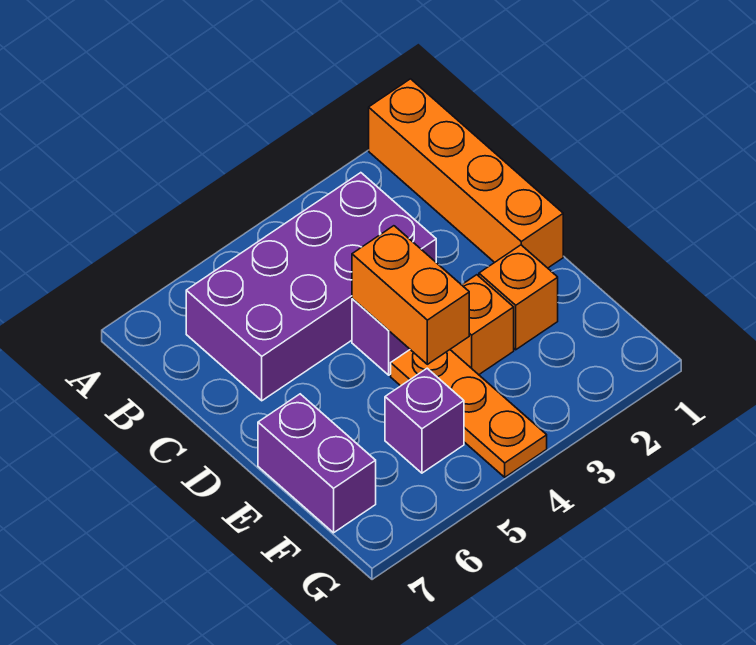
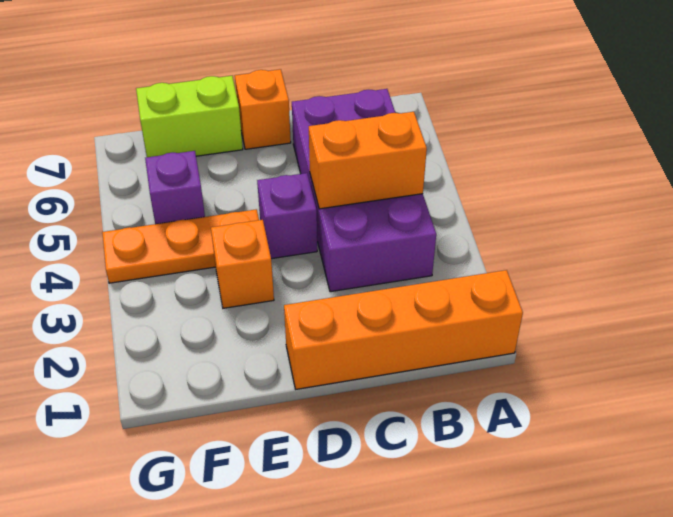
orange brick D4:E4 level 2 -> orange brick B4:C4 level 2
orange brick E2 level 1 -> orange brick D7 level 1
purple brick E7:F7 level 1 -> lime brick E7:F7 level 1

